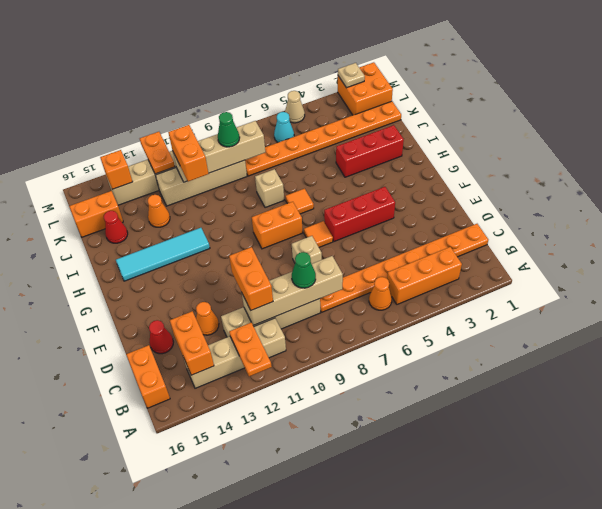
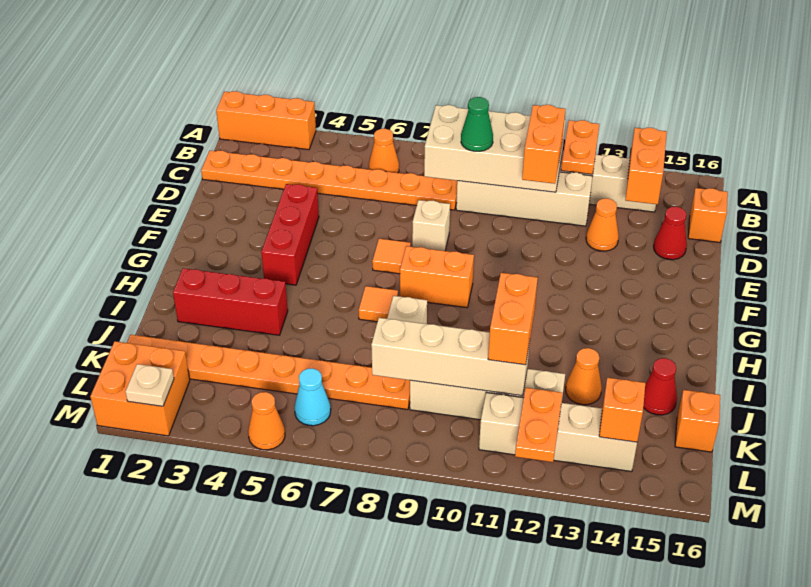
orange brick B3:B5 level 1 -> orange brick A1:A3 level 1
orange brick B16:C16 level 1 -> orange brick C16 level 1
tan brick C8:C11 level 2 -> tan brick B8:C11 level 2
red brick F4:F6 level 1 -> red brick E4:G4 level 1
cyan tile H12:H15 level 1 -> none
green cone K9 level 3 -> none
orange brick K15:K16 level 1 -> orange brick K16 level 1
tan cone M5 level 1 -> orange cone M5 level 1

